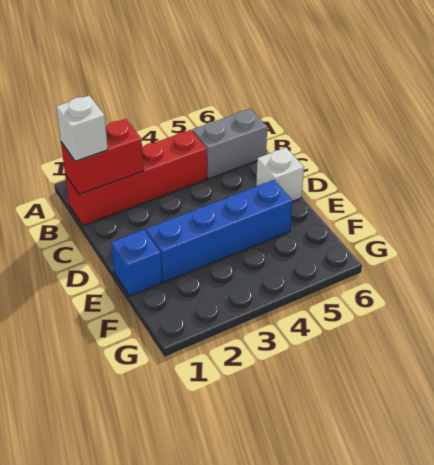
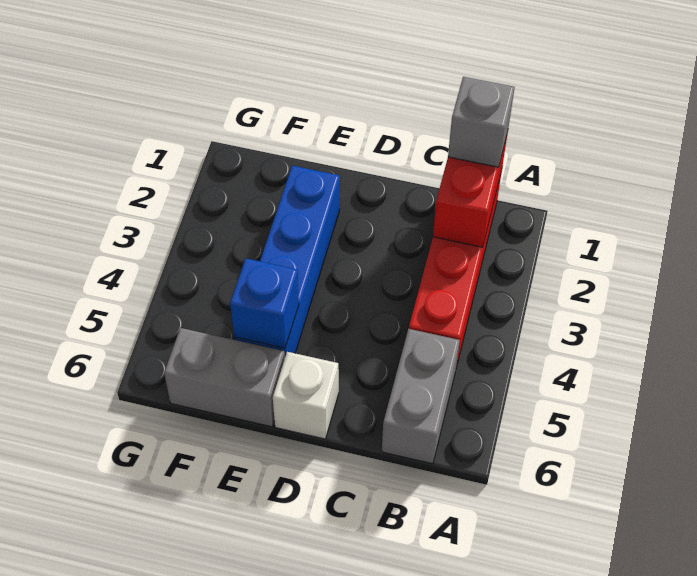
white brick B1 level 3 -> grey brick B1 level 3
blue brick E1 level 1 -> blue brick E5 level 2
none -> grey brick E6:F6 level 1

